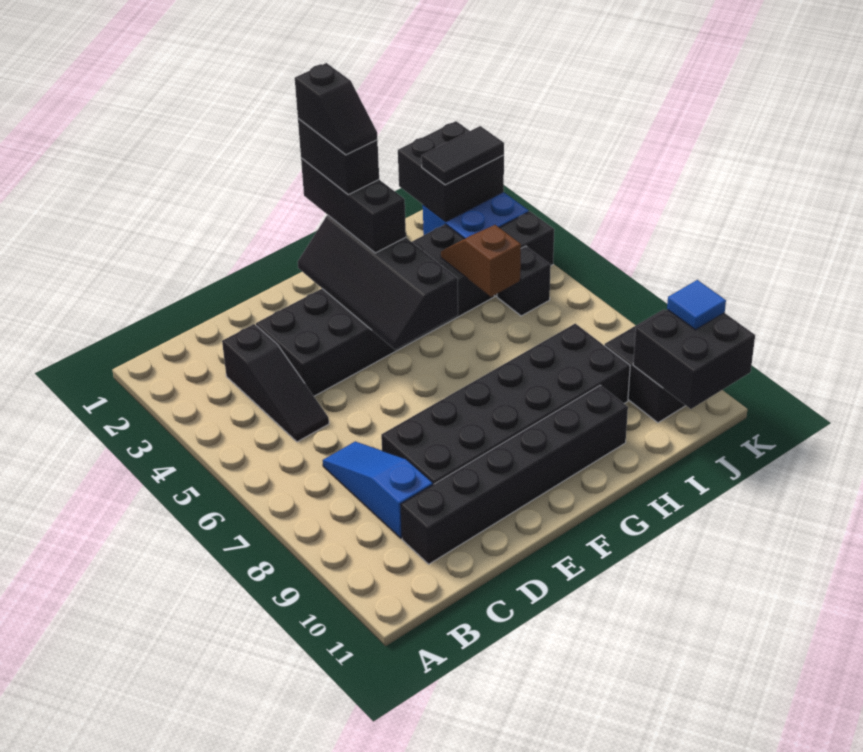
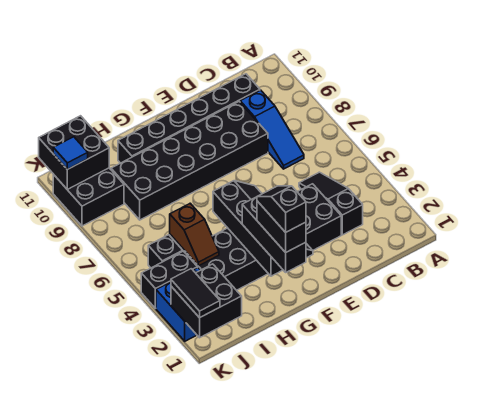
black tile J2:K2 level 3 -> black tile K1:K2 level 3

